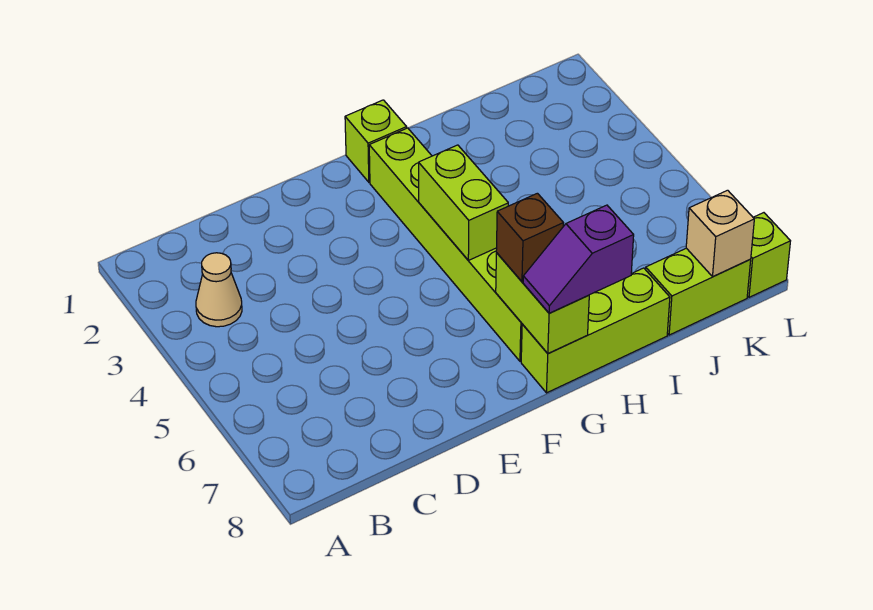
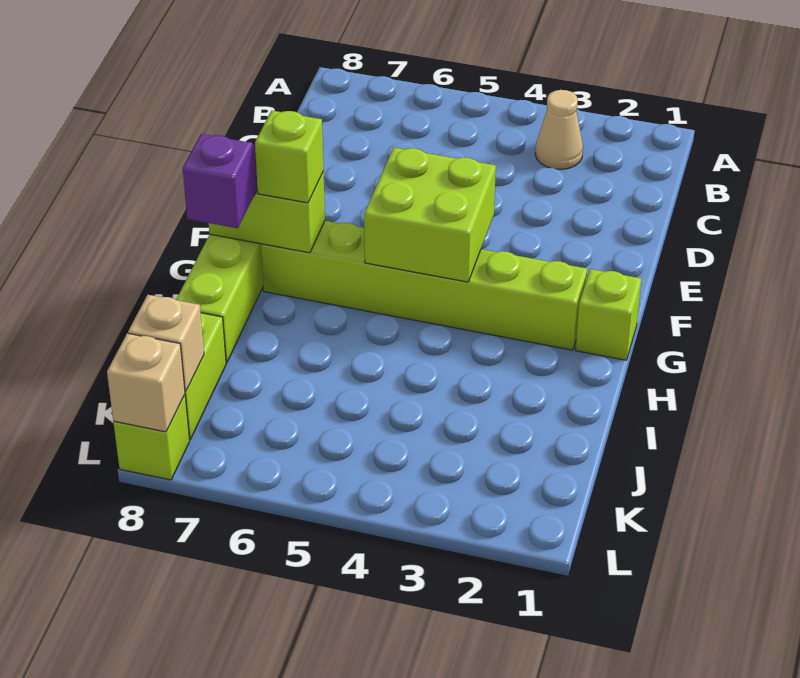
lime brick G4:G5 level 2 -> lime brick F4:G5 level 2
brown brick G7 level 3 -> lime brick G7 level 3
none -> tan brick L8 level 2

